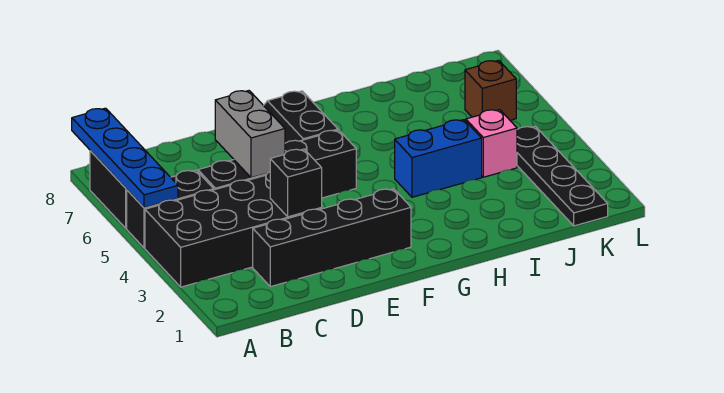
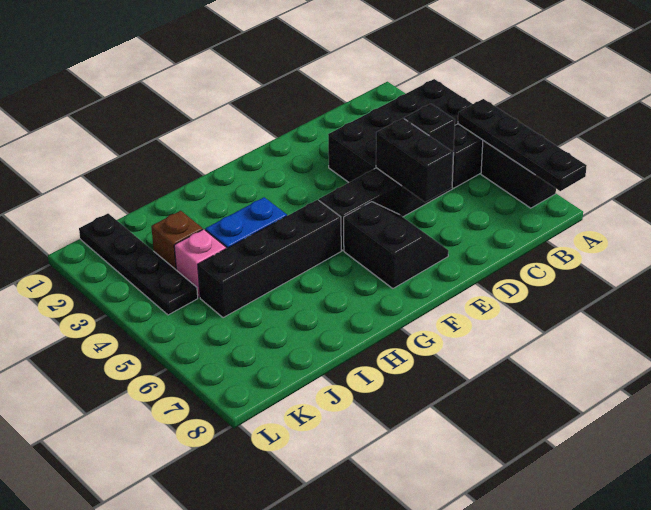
blue plate A5:A8 level 2 -> black plate A5:A8 level 2
black brick C2:F2 level 1 -> black brick G5:J5 level 1
black brick D3 level 2 -> black brick C5 level 2
grey brick D5:D6 level 2 -> black brick D5:D6 level 2
brown brick K6 level 1 -> brown brick J3 level 1

